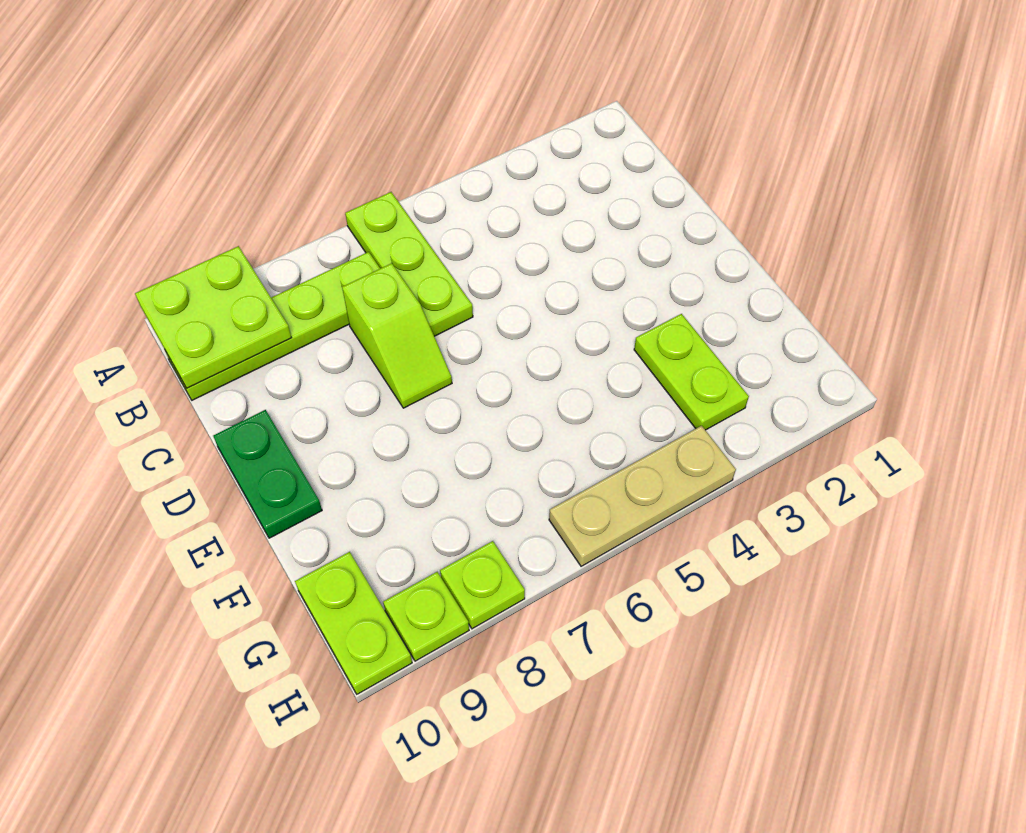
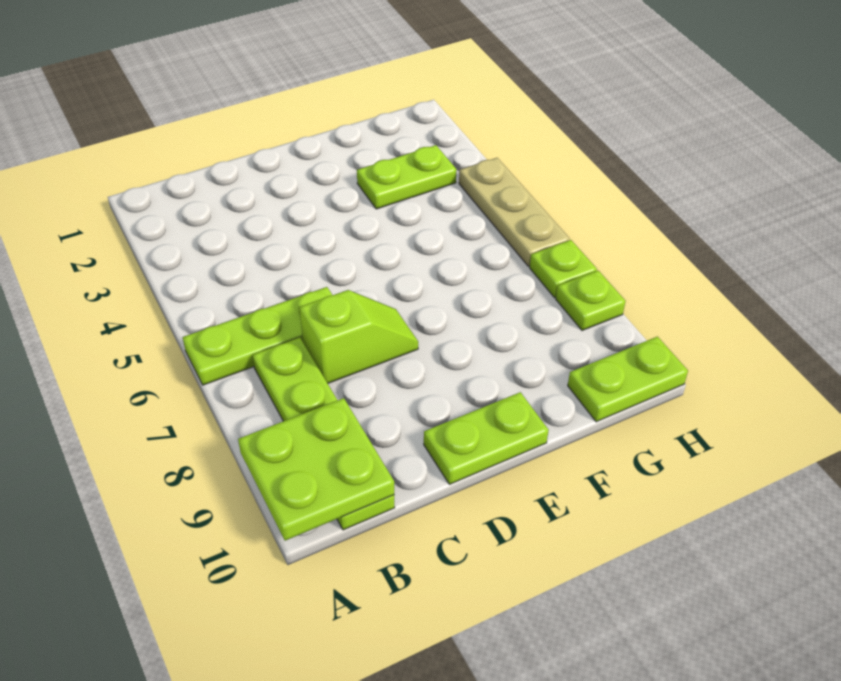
green plate D10:E10 level 1 -> lime plate D10:E10 level 1
lime plate H9 level 1 -> lime plate H7 level 1

